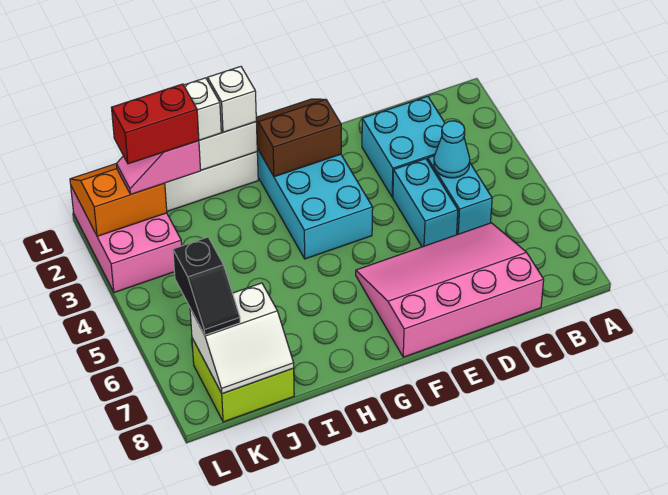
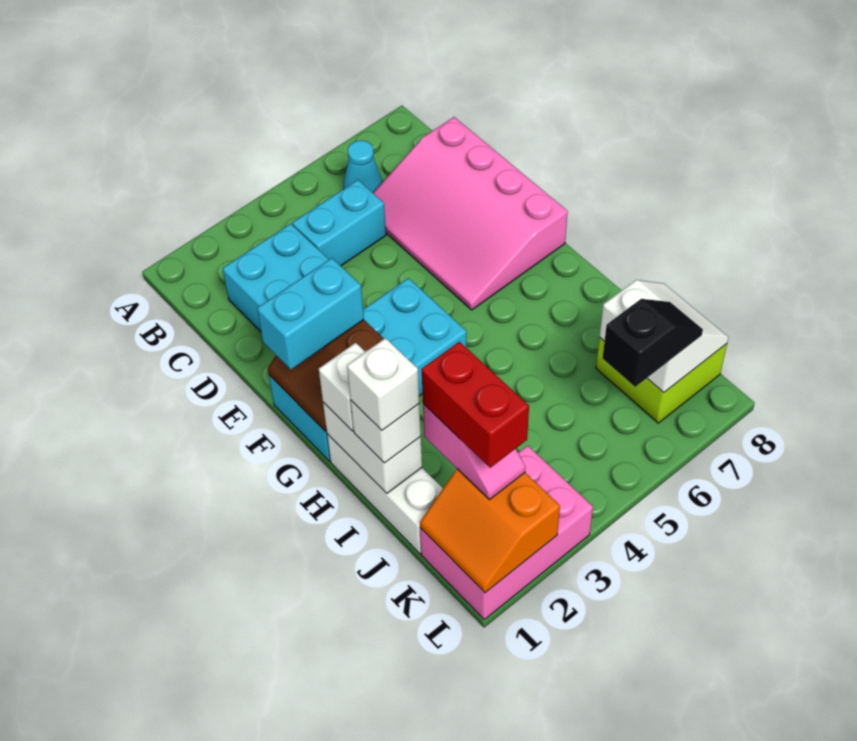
cyan cone C4 level 2 -> cyan cone B6 level 1
cyan brick D4:D5 level 1 -> cyan brick F1:F2 level 3
none -> white brick I1 level 4

